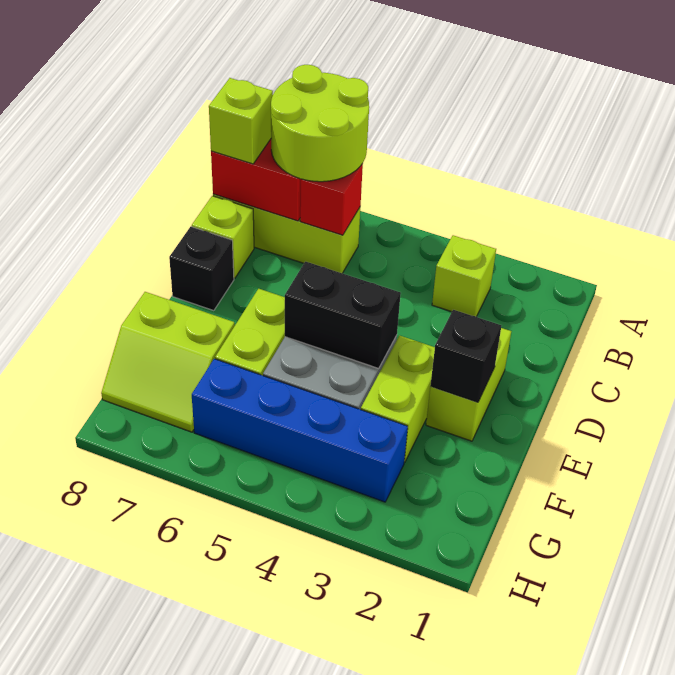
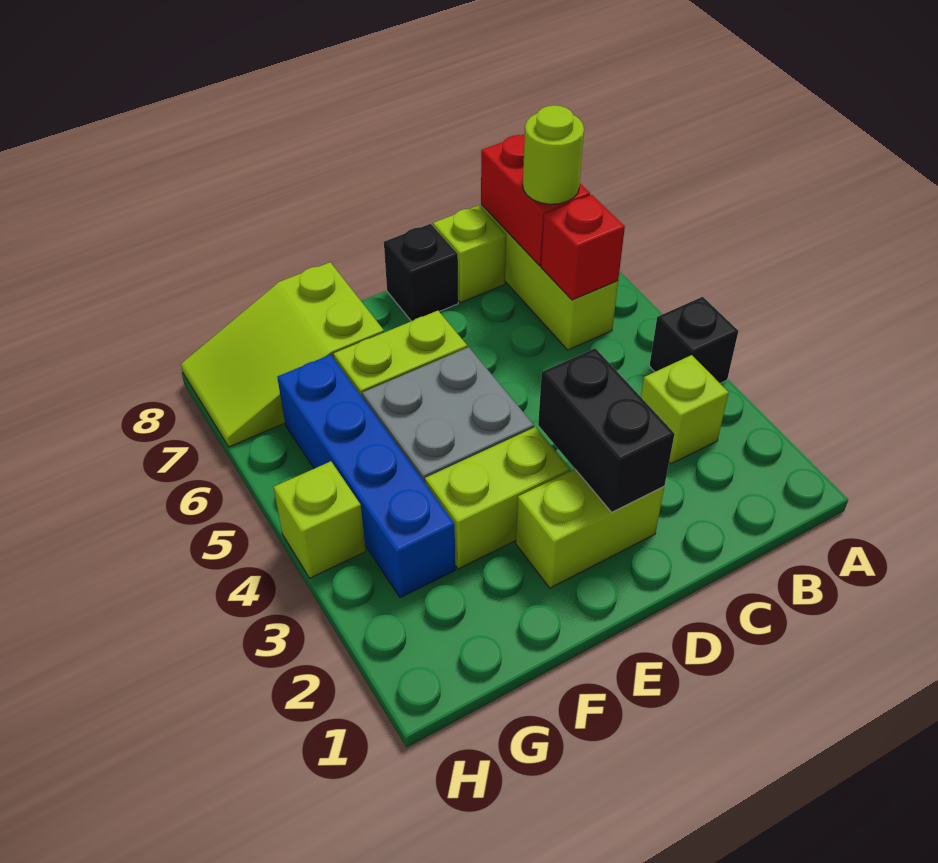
lime round brick A6:B7 level 3 -> lime round brick B7 level 3
lime brick B8 level 3 -> lime brick H4 level 1
black brick E2 level 2 -> black brick A4 level 1
black brick E4:E5 level 2 -> black brick D2:D3 level 2
lime slope F7:G8 level 1 top F -> lime slope F7:H8 level 1 top F

